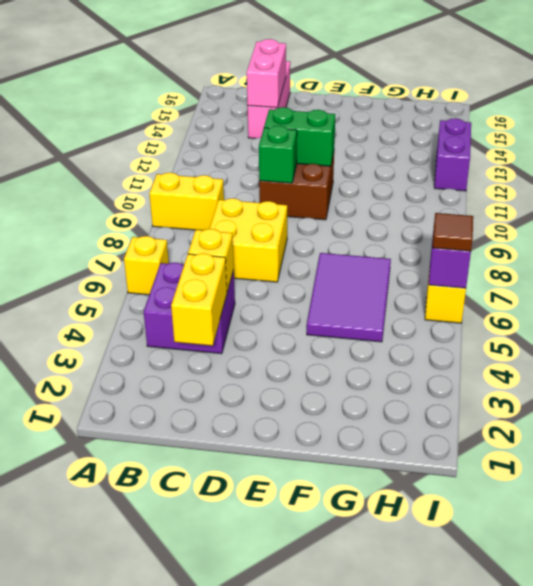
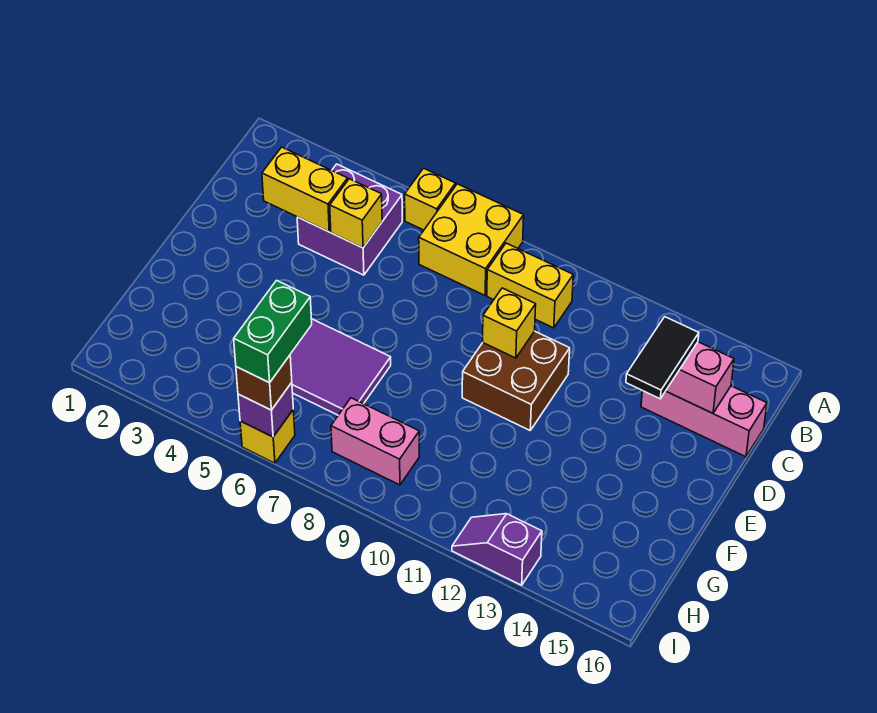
yellow brick A9:B9 level 1 -> yellow brick B9:B10 level 1
yellow brick C7:D8 level 1 -> yellow brick A7:B8 level 1
none -> black tile C14:D14 level 3
green brick D10 level 2 -> yellow brick D10 level 2
green brick D11:E11 level 2 -> green brick H6:I6 level 4
none -> pink brick H8:H9 level 1
brown tile I6 level 3 -> brown brick I6 level 3
purple brick I12:I13 level 1 -> purple slope I12:I13 level 1 top 13

